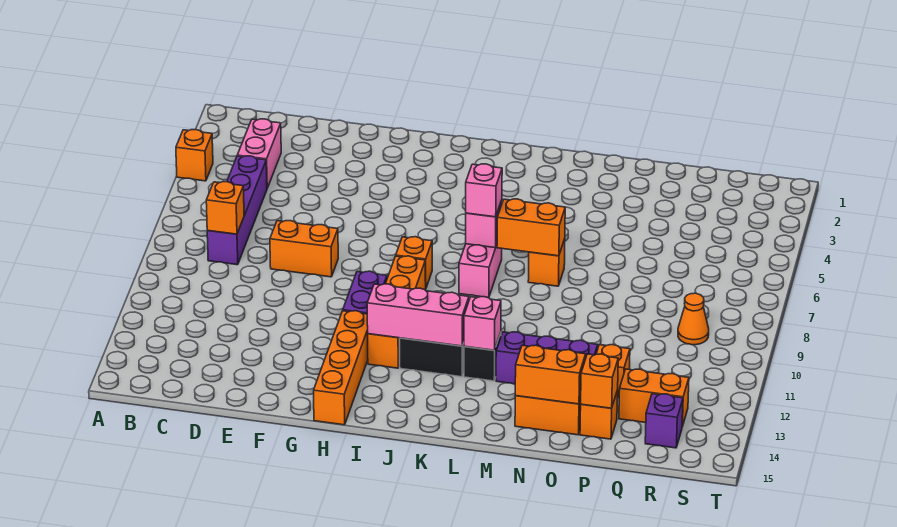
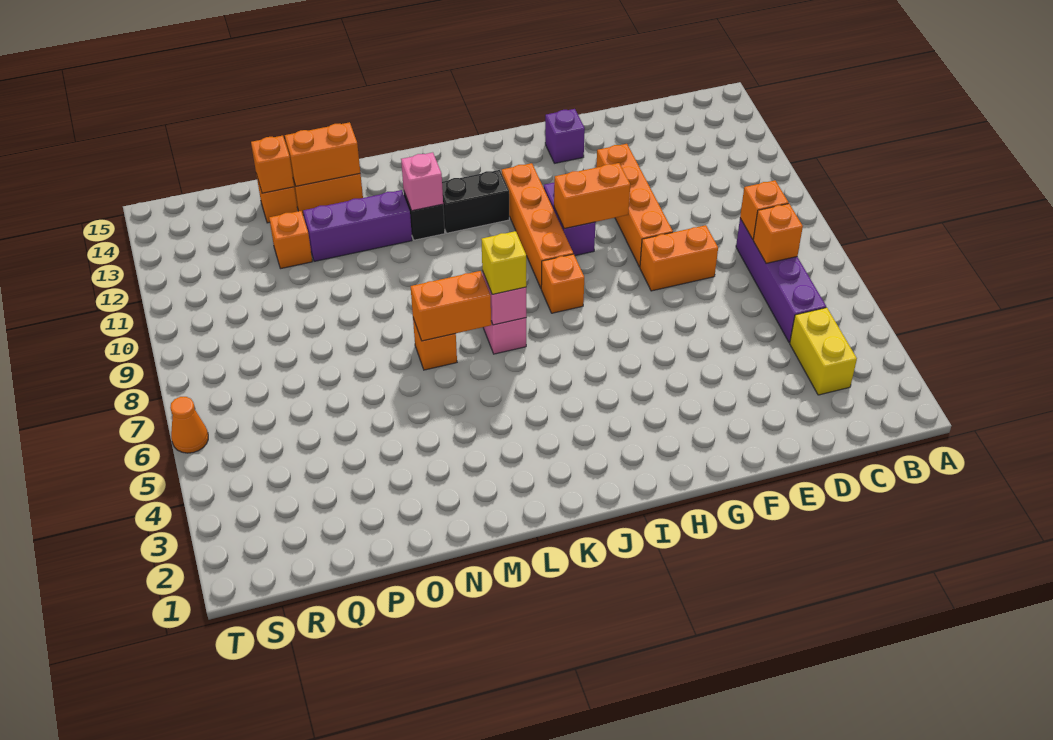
orange brick A4 level 1 -> orange brick C7 level 2
pink brick C3:C4 level 1 -> yellow brick C3:C4 level 1
orange brick H12:H15 level 1 -> orange brick F9:F12 level 1
pink brick I12:K12 level 2 -> none
pink brick K7 level 3 -> yellow brick K7 level 3
orange brick Q13:R13 level 1 -> orange brick G10:H10 level 2
orange cone R9 level 1 -> orange cone T6 level 1
purple brick R14 level 1 -> purple brick G14 level 1

